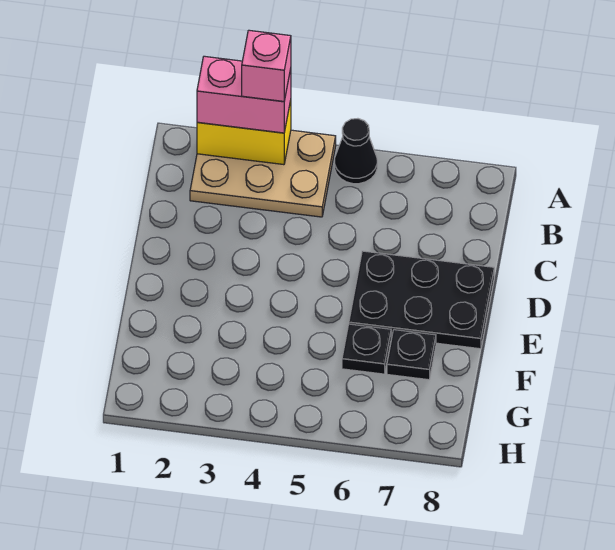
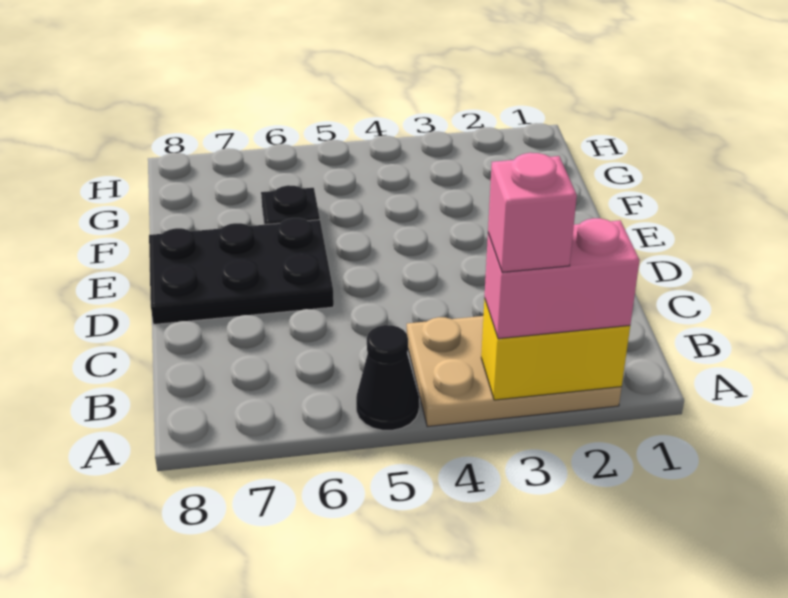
black plate F7 level 1 -> none

